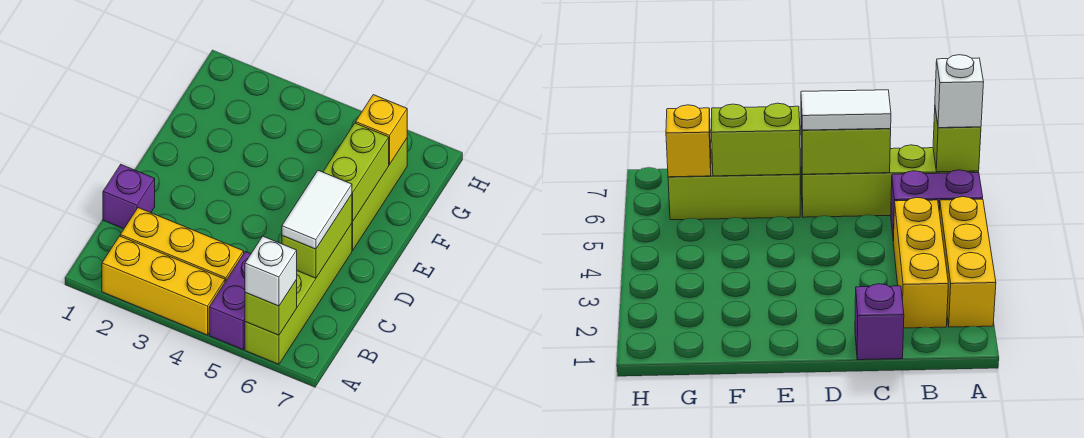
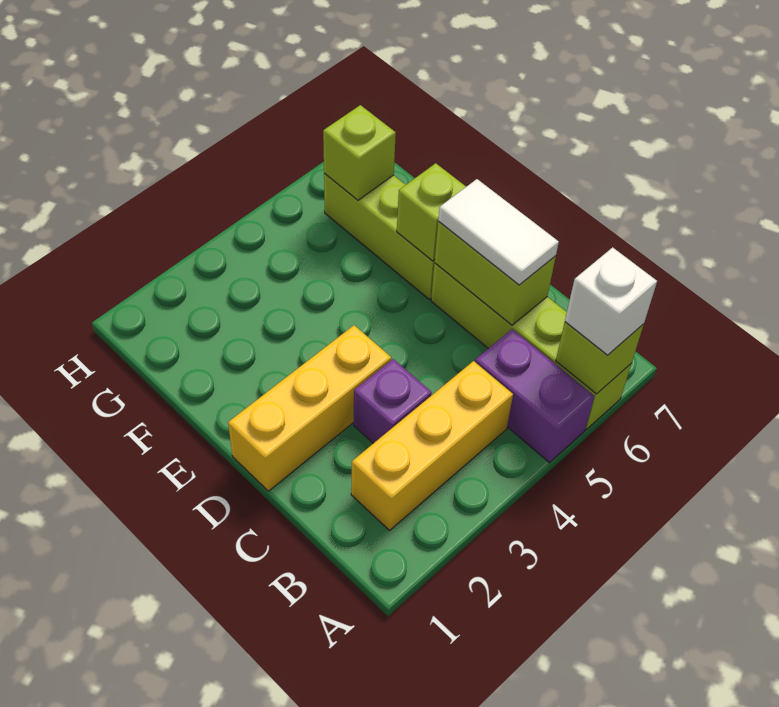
yellow brick A2:A4 level 1 -> yellow brick D1:D3 level 1
purple brick C1 level 1 -> purple brick C3 level 1
lime brick E6:F6 level 2 -> lime brick E6 level 2
yellow brick G6 level 2 -> lime brick G6 level 2

